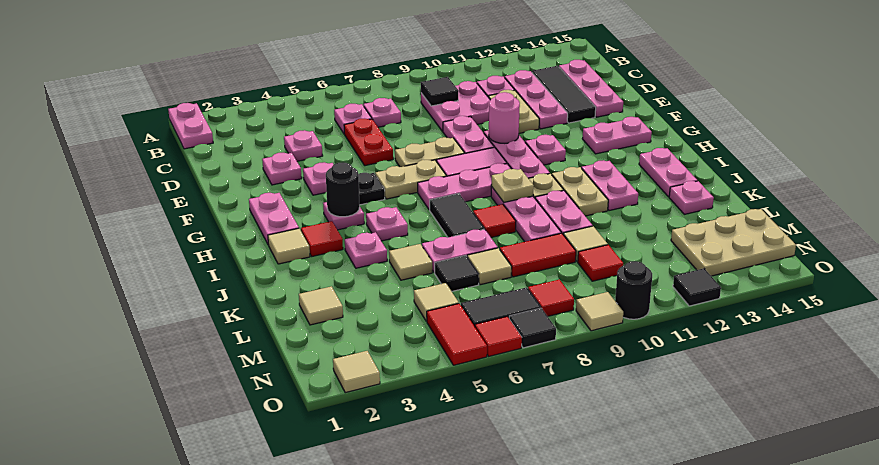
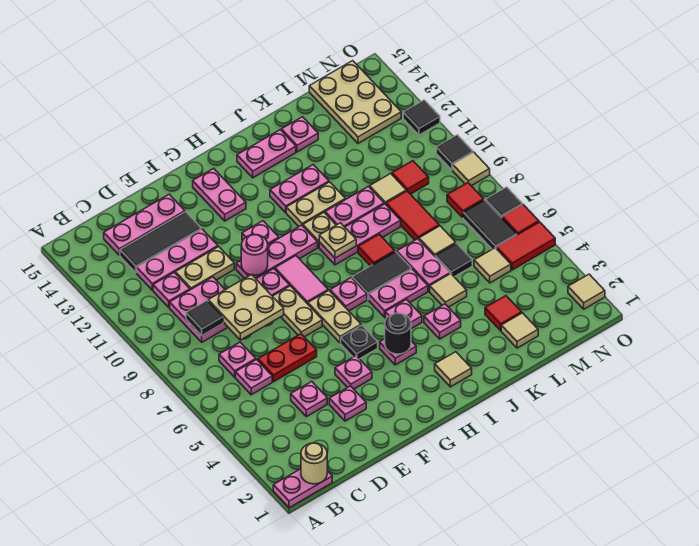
none -> tan round brick B1 level 2
none -> tan plate D8:E9 level 2
pink plate G2:H2 level 1 -> pink plate I6:J6 level 1
pink plate H7:H9 level 1 -> pink plate H7 level 1
red tile I3 level 1 -> red tile L3 level 1
black round brick O10 level 1 -> black tile O10 level 1

